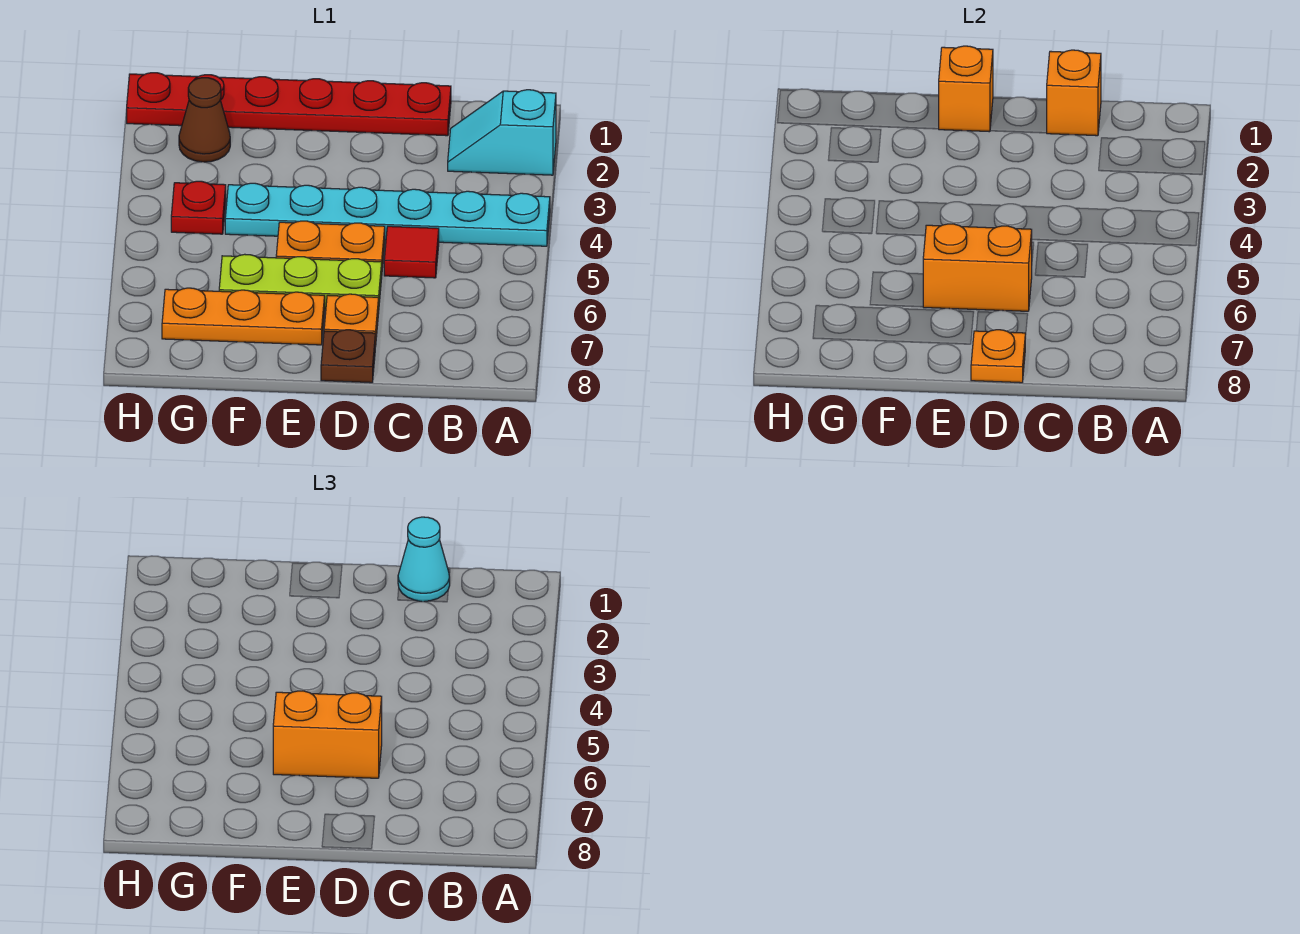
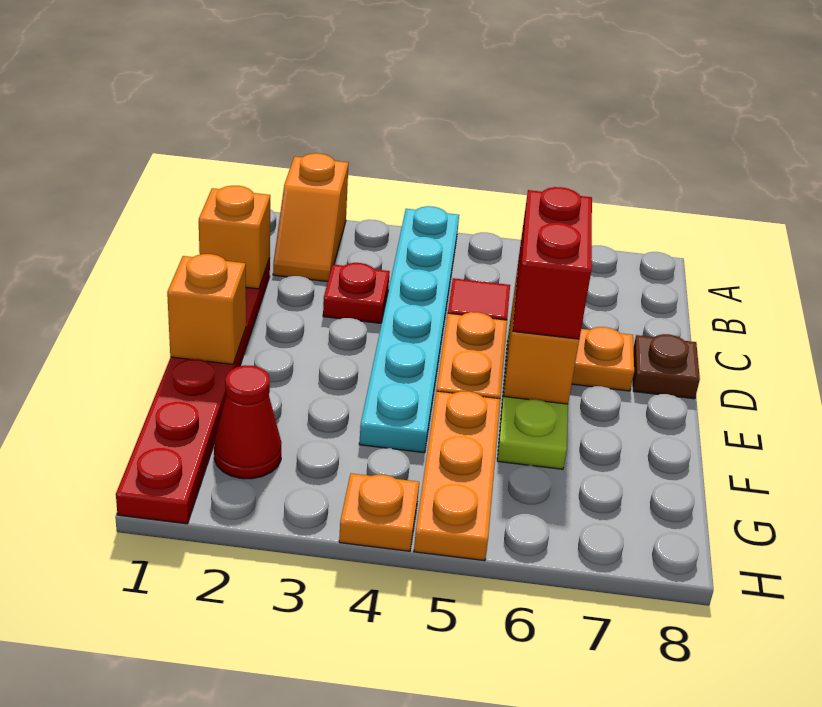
cyan slope A2:B2 level 1 top A -> orange slope A2:B2 level 1 top A
cyan cone C1 level 3 -> none
orange brick D6:E6 level 3 -> red brick D6:E6 level 3
orange plate D8 level 2 -> orange plate H4 level 1
orange plate E7:G7 level 1 -> orange plate F5:H5 level 1
brown cone G2 level 1 -> red cone G2 level 1
red plate G4 level 1 -> red plate C3 level 1

